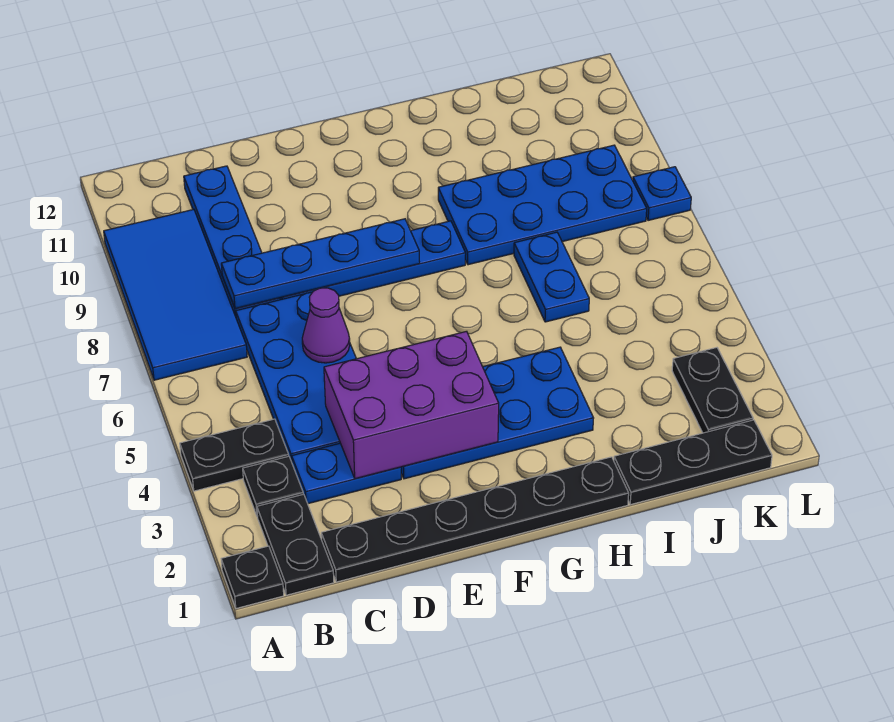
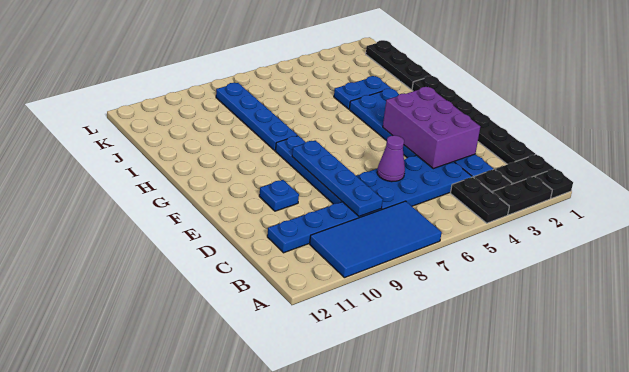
blue plate H8:K9 level 1 -> blue plate H8:K8 level 1
blue plate I6:I7 level 1 -> blue plate I3:I4 level 1
black plate K2:K3 level 1 -> black plate A2:A3 level 1
blue plate L8 level 1 -> blue plate E10 level 1

